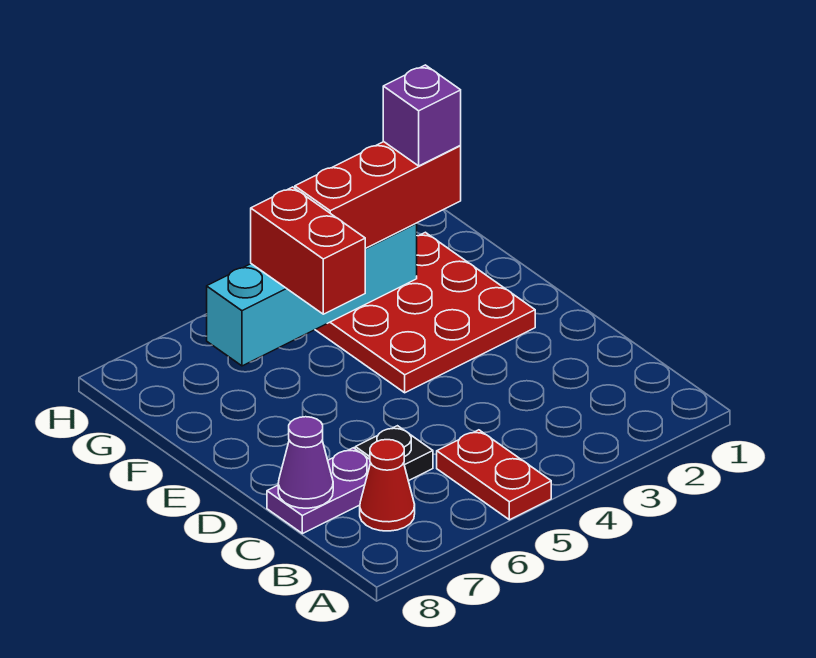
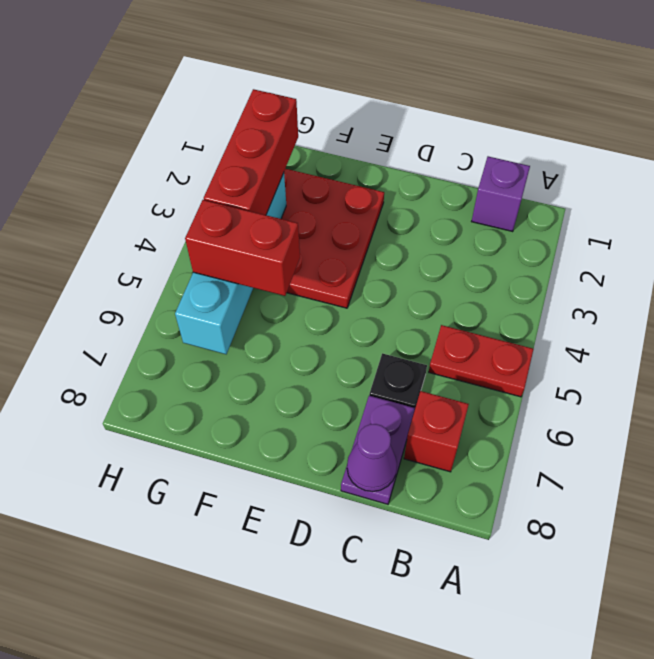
red cone B7 level 1 -> red brick B7 level 1
purple brick G2 level 4 -> purple brick B1 level 1

